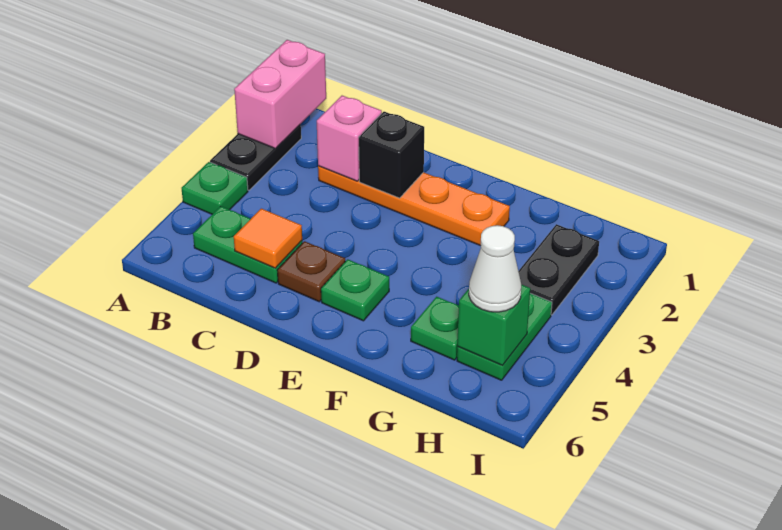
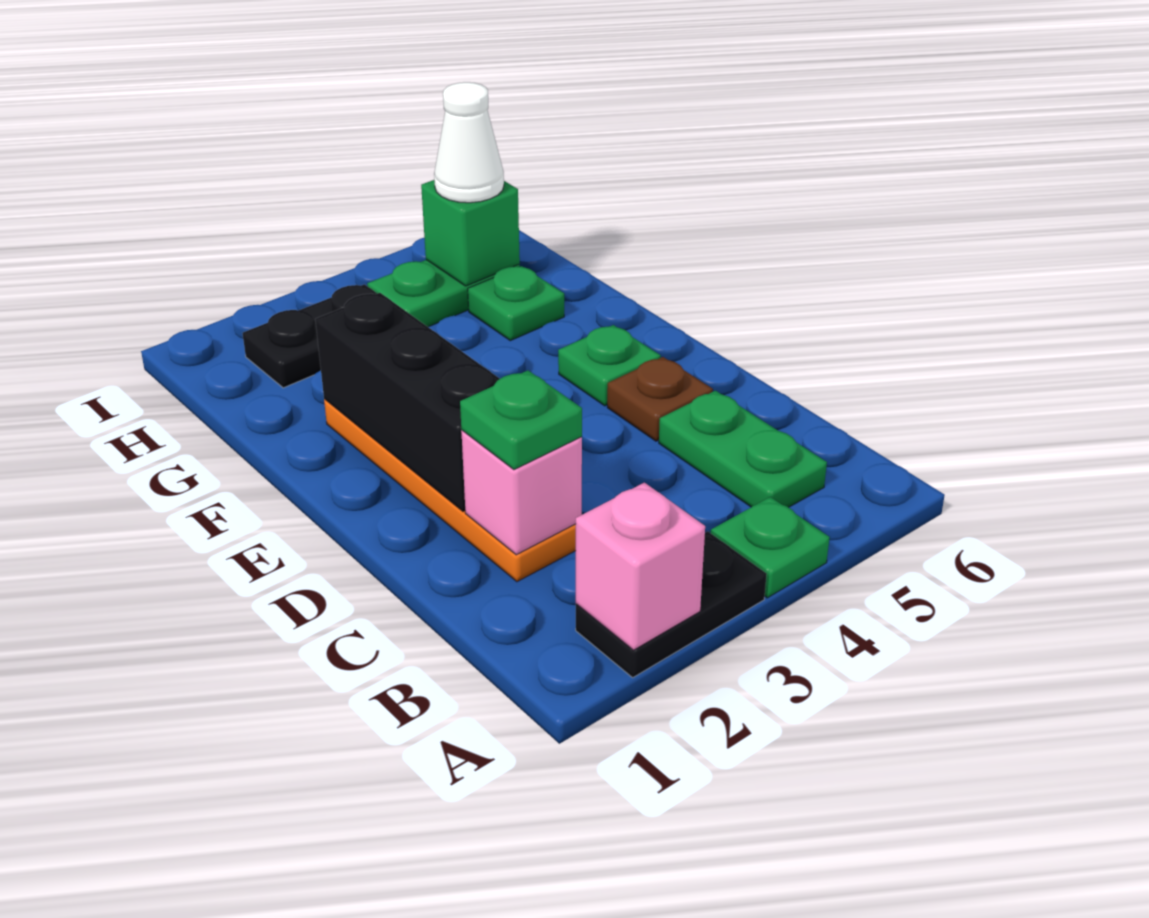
pink brick A1:A2 level 2 -> pink brick A2 level 2
none -> green plate C2 level 3
orange tile C5 level 2 -> none
black brick D2 level 2 -> black brick D2:F2 level 2

